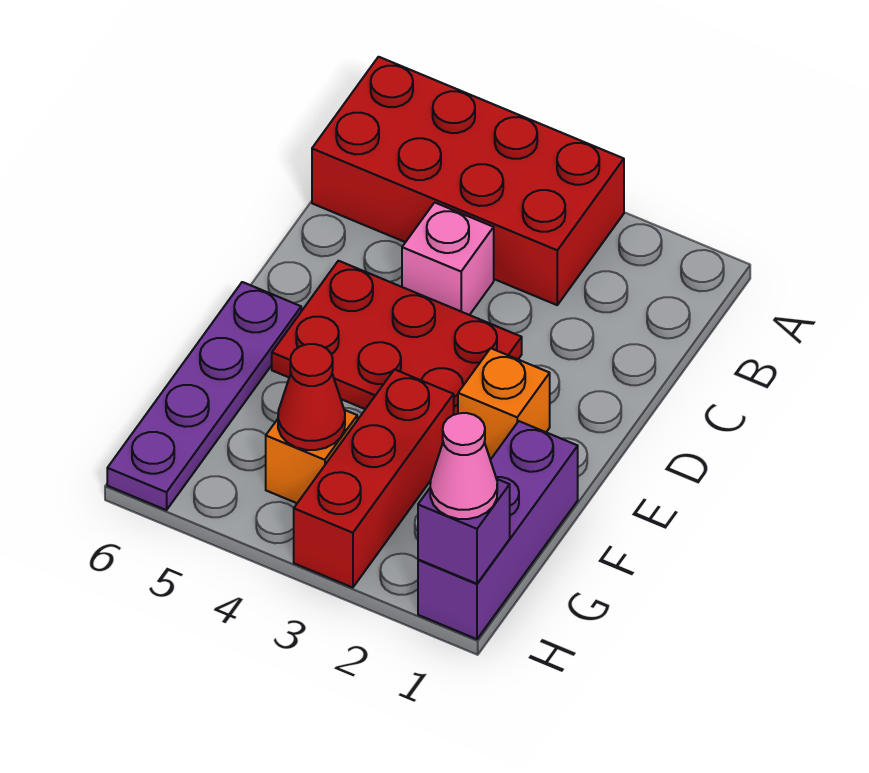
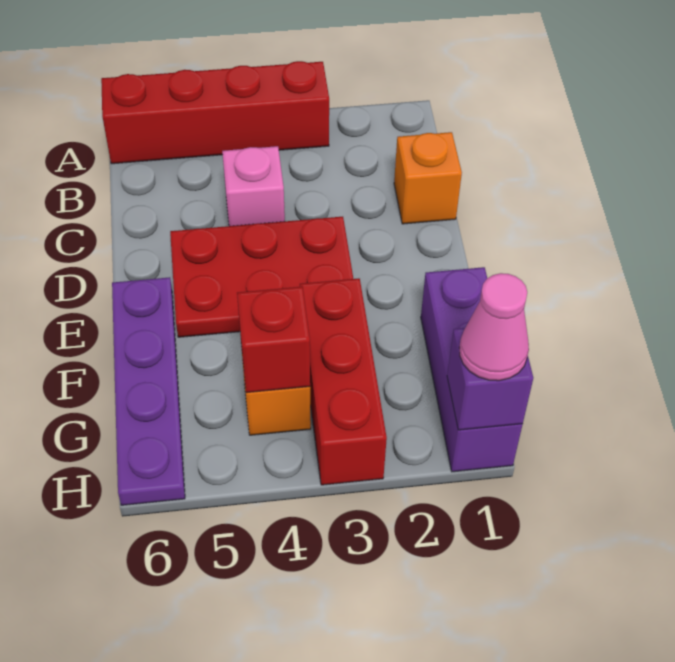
red brick A3:B6 level 1 -> red brick A3:A6 level 1
orange brick E2 level 1 -> orange brick C1 level 1
red cone G4 level 2 -> red brick G4 level 2

